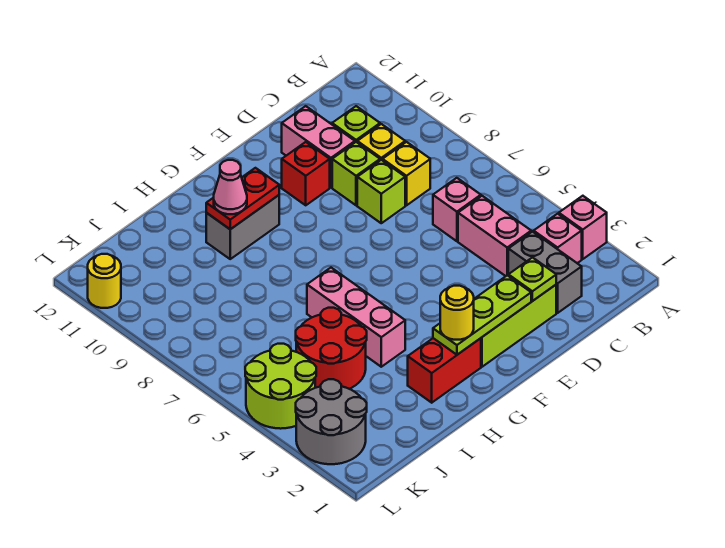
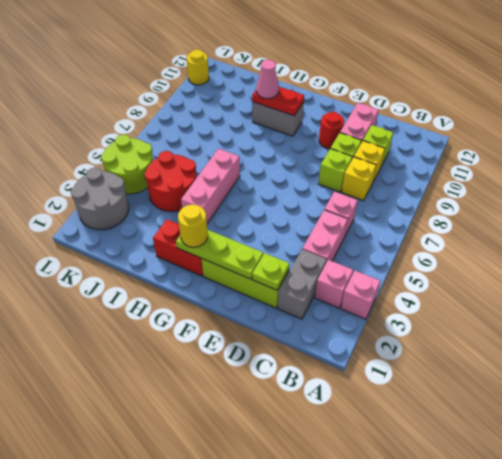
red brick E10 level 1 -> red round brick E10 level 1

